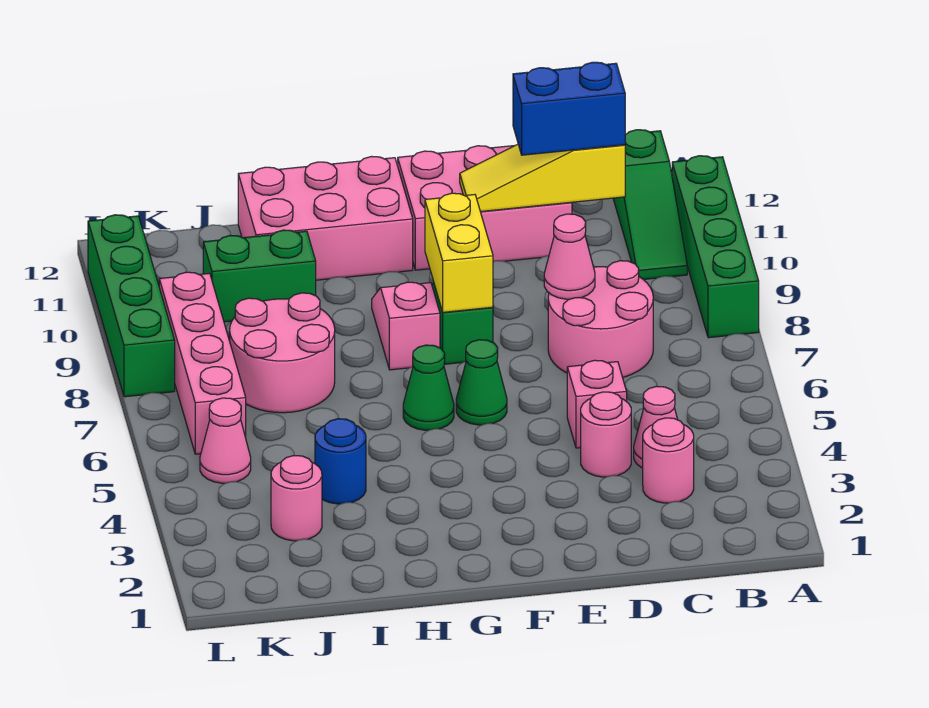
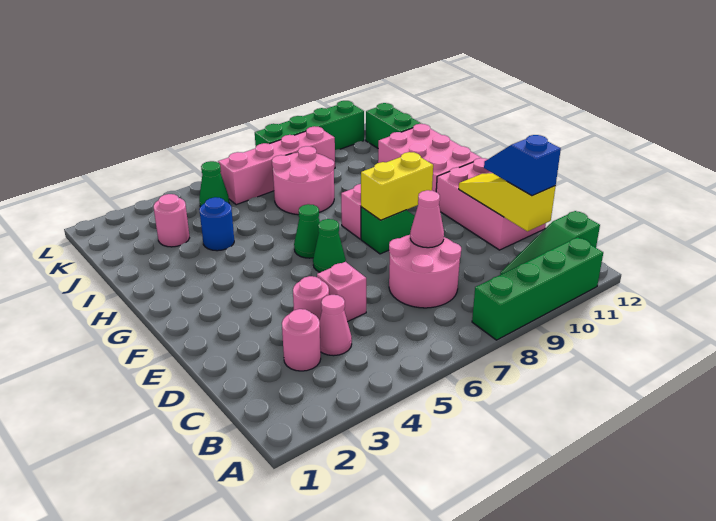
blue brick C11:D11 level 3 -> blue slope C11:D11 level 3 top C
green brick I10:J10 level 1 -> green brick J12:K12 level 1
pink cone K5 level 1 -> green cone K5 level 1

